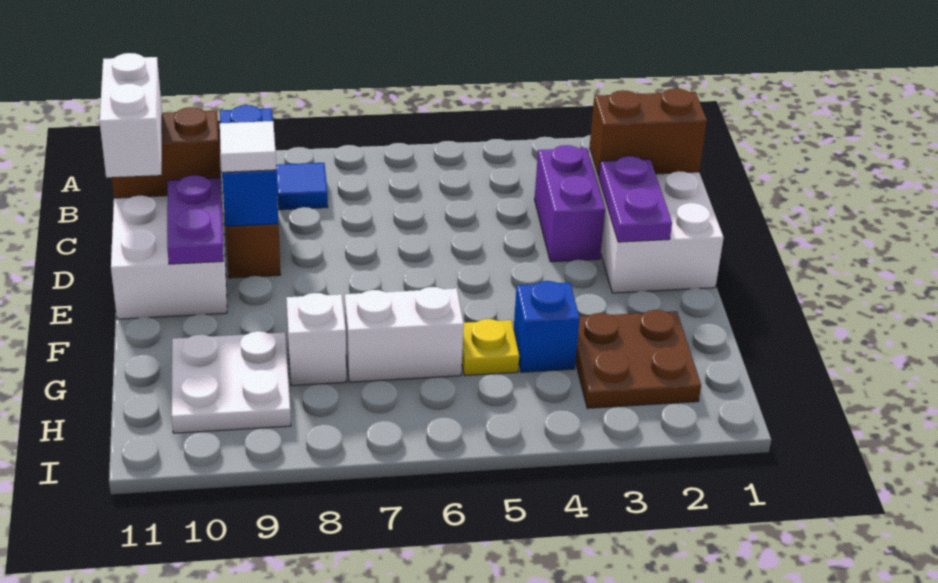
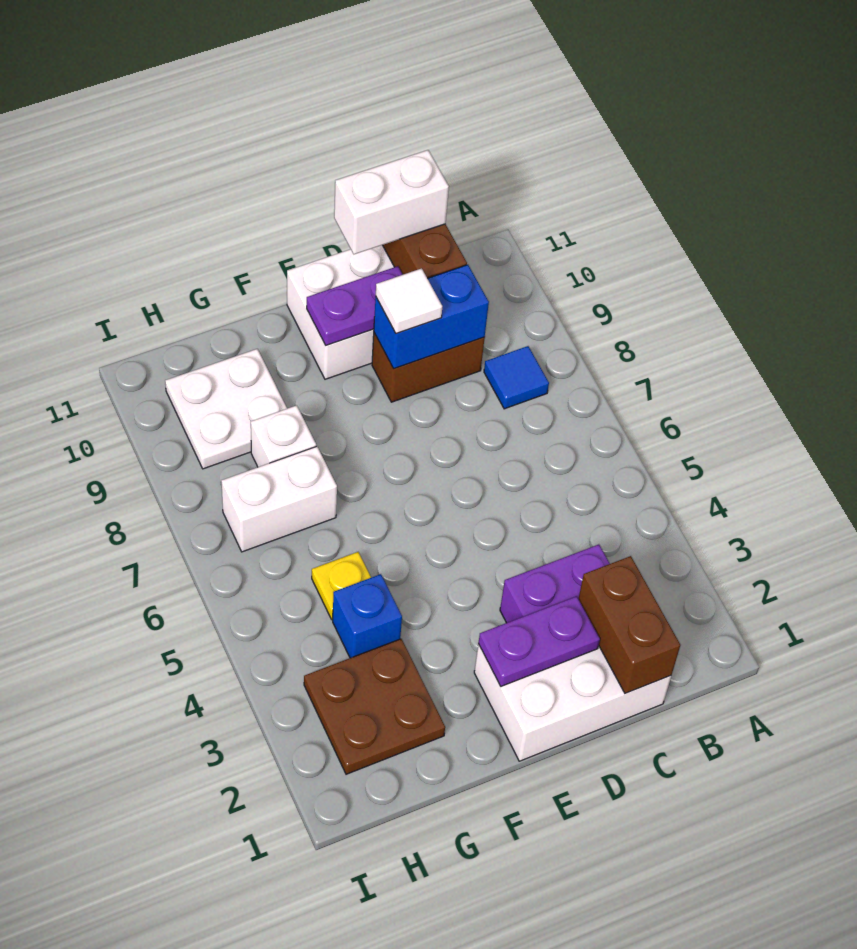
white brick G6:G7 level 1 -> white brick G7:H7 level 1

